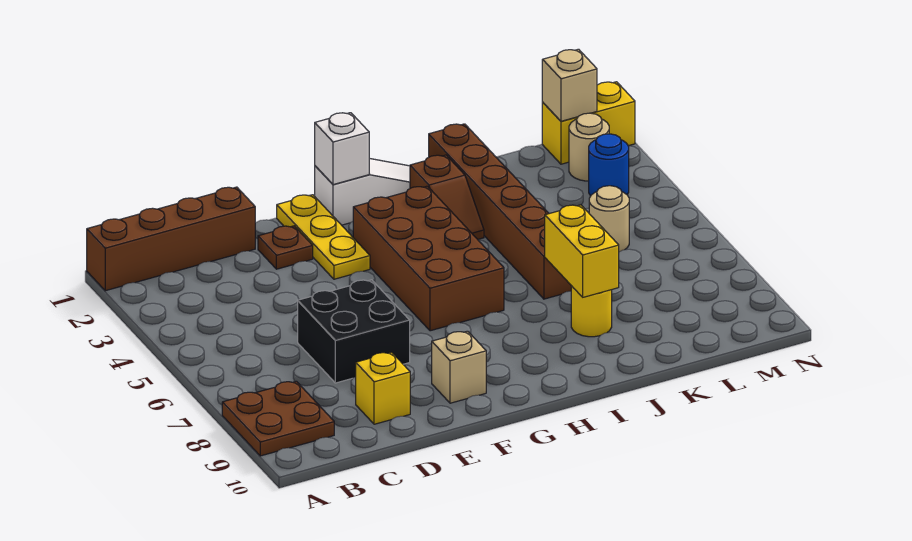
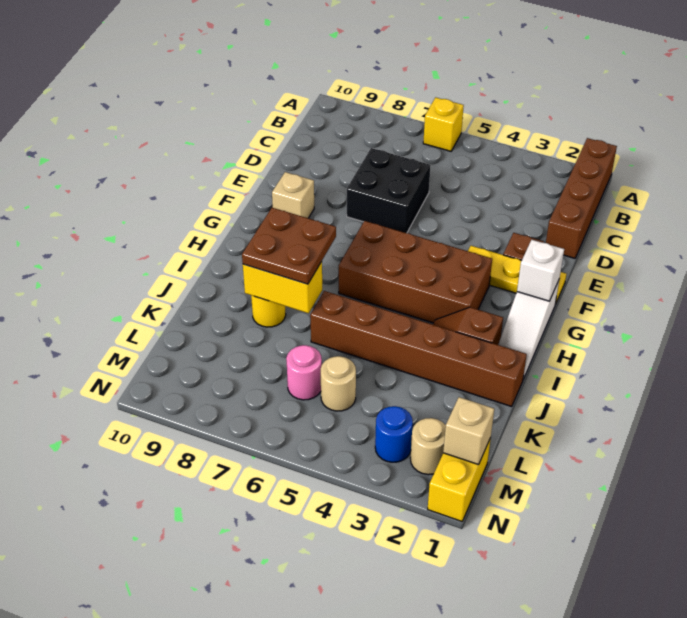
brown plate A8:B9 level 1 -> brown plate I7:J8 level 3
yellow brick D9 level 1 -> yellow brick A6 level 1
none -> pink round brick L6 level 1

